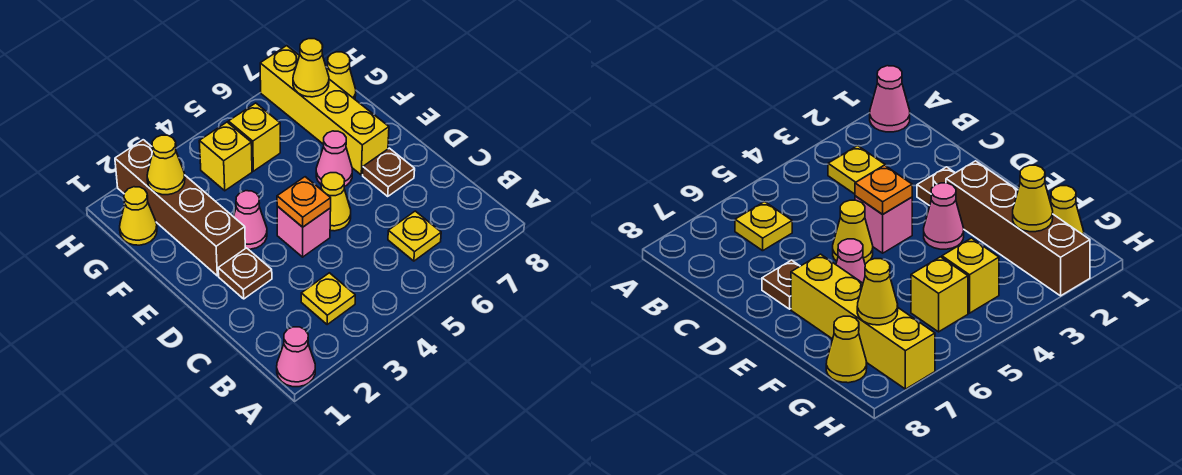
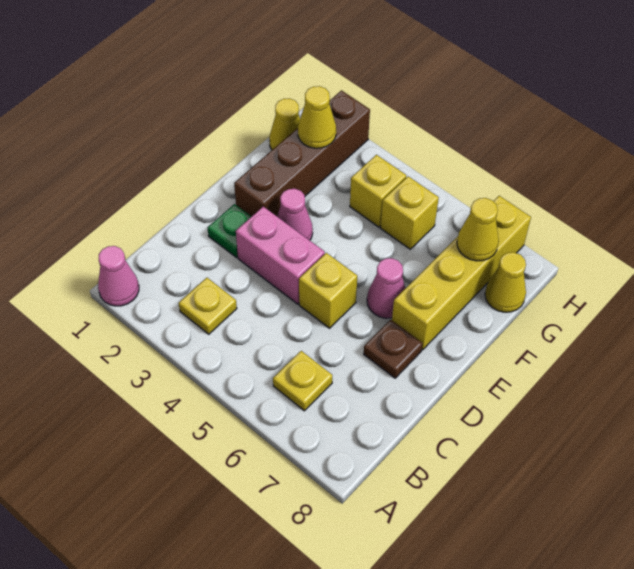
brown plate D2 level 1 -> green plate D2 level 1
pink brick D4 level 1 -> pink brick D3:D4 level 1
orange plate D4 level 2 -> none
yellow cone D5 level 1 -> yellow brick D5 level 1

